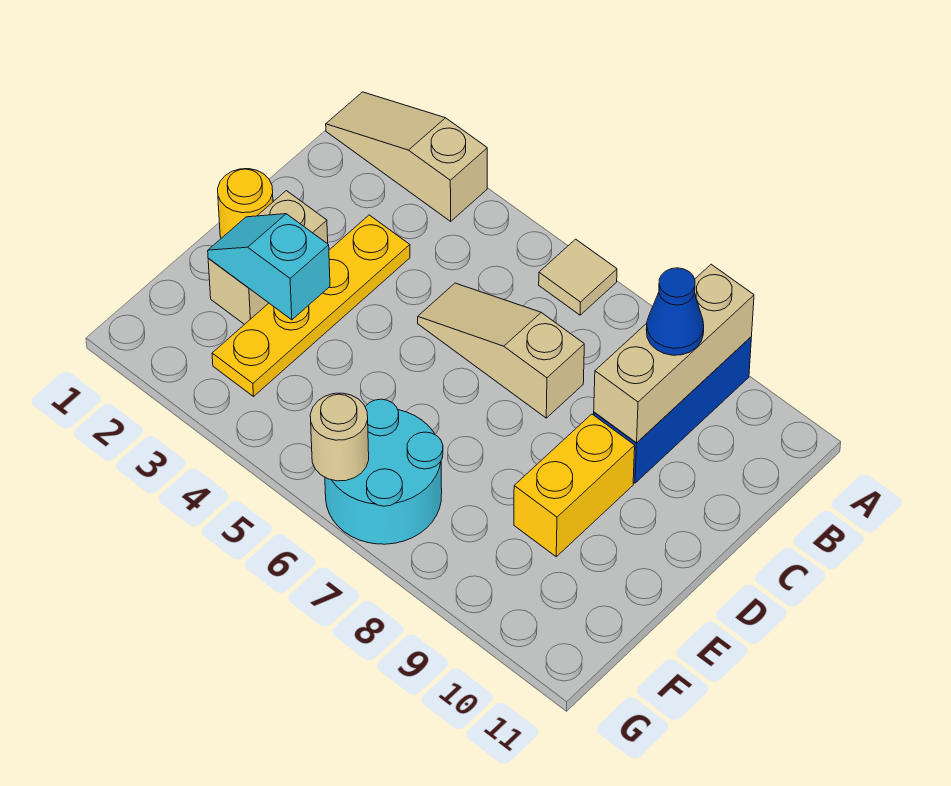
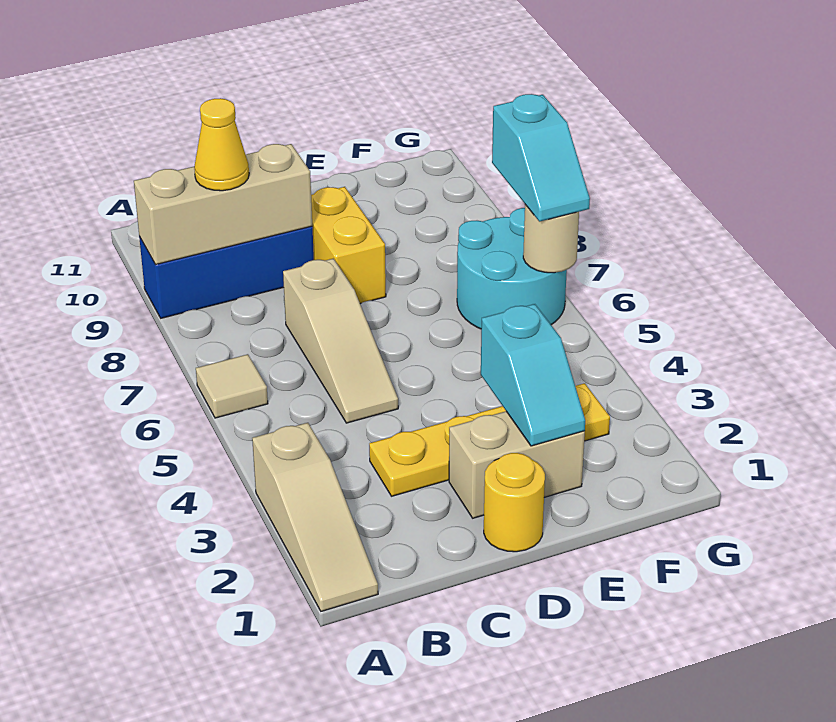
blue cone B9 level 3 -> yellow cone B9 level 3
yellow brick D9:E9 level 1 -> yellow brick D8:D9 level 1
none -> cyan slope G6:G7 level 3 top 7

